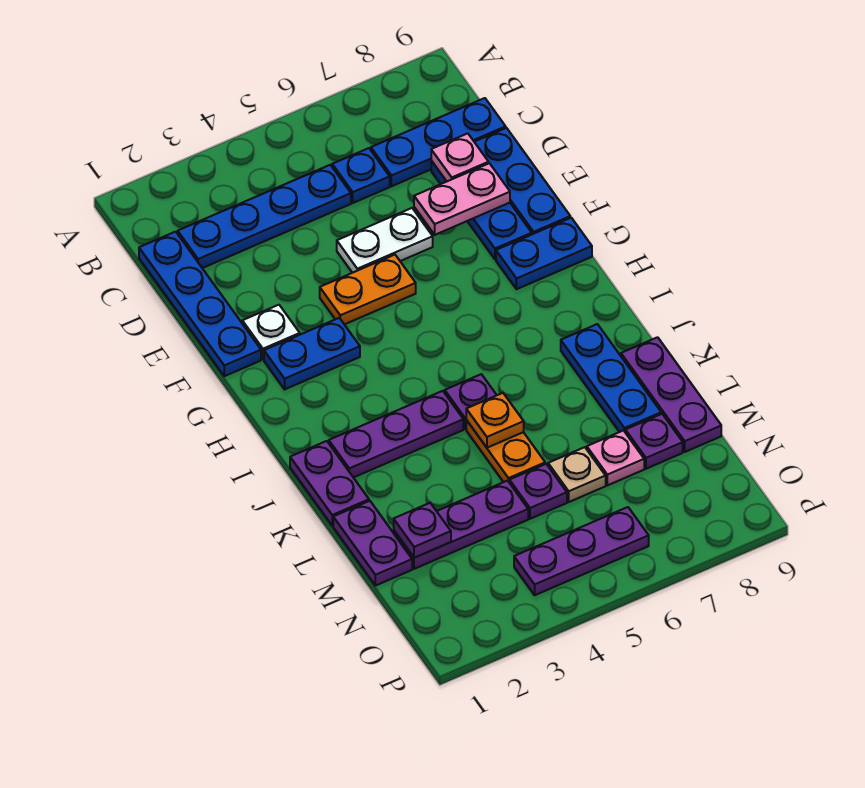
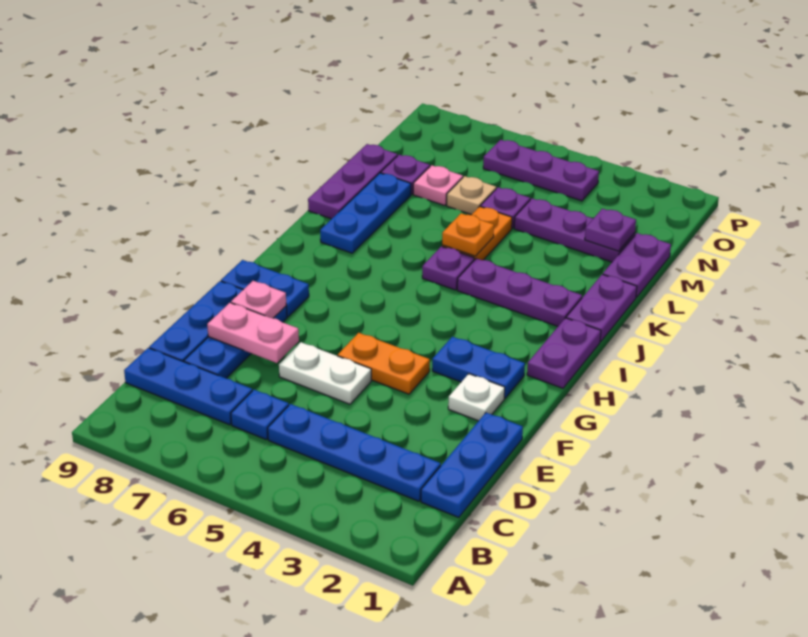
blue plate C1:F1 level 1 -> blue plate C1:E1 level 1
pink plate D8 level 2 -> pink plate F8 level 2
none -> purple plate H1:I1 level 1

